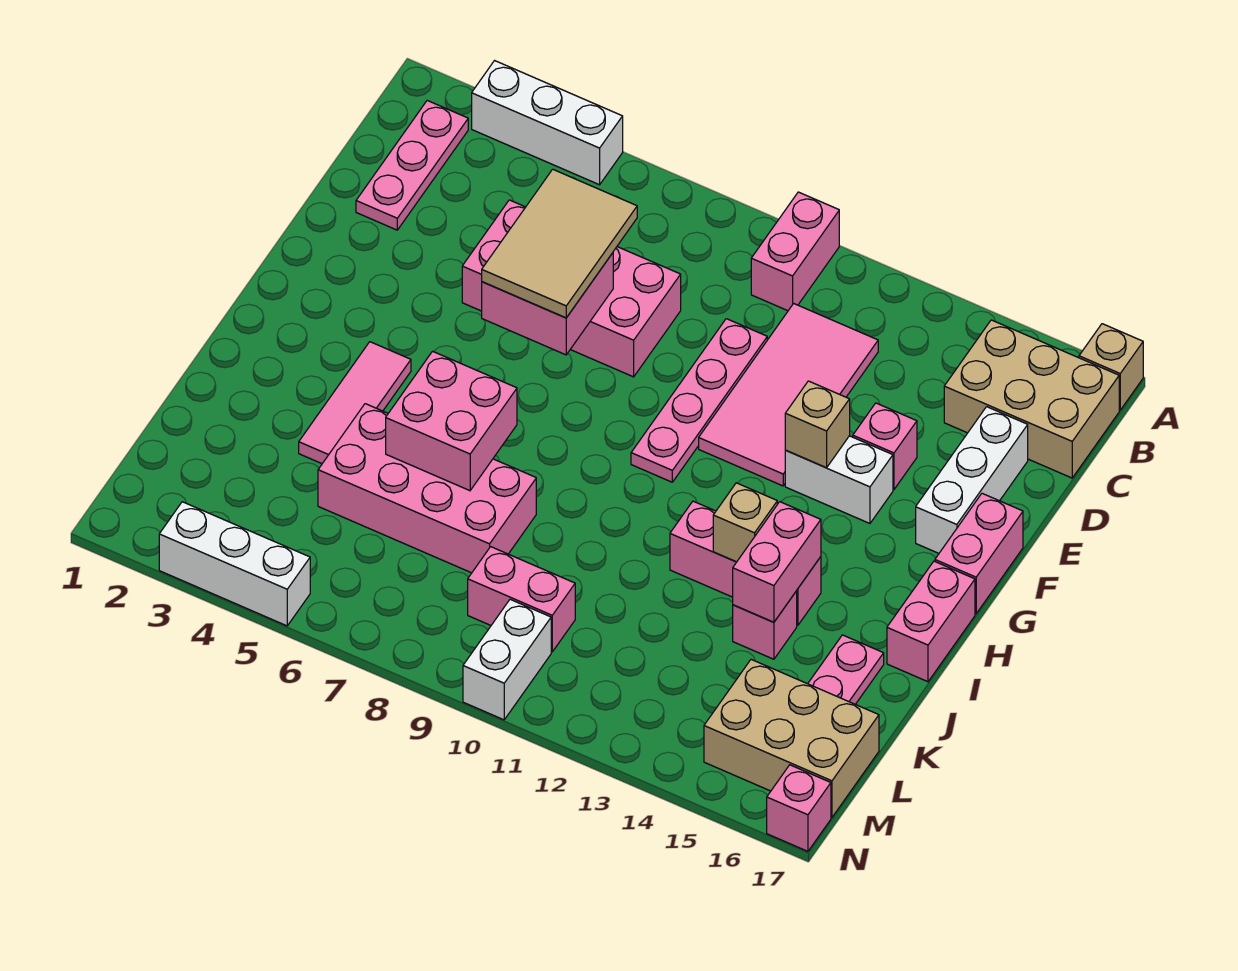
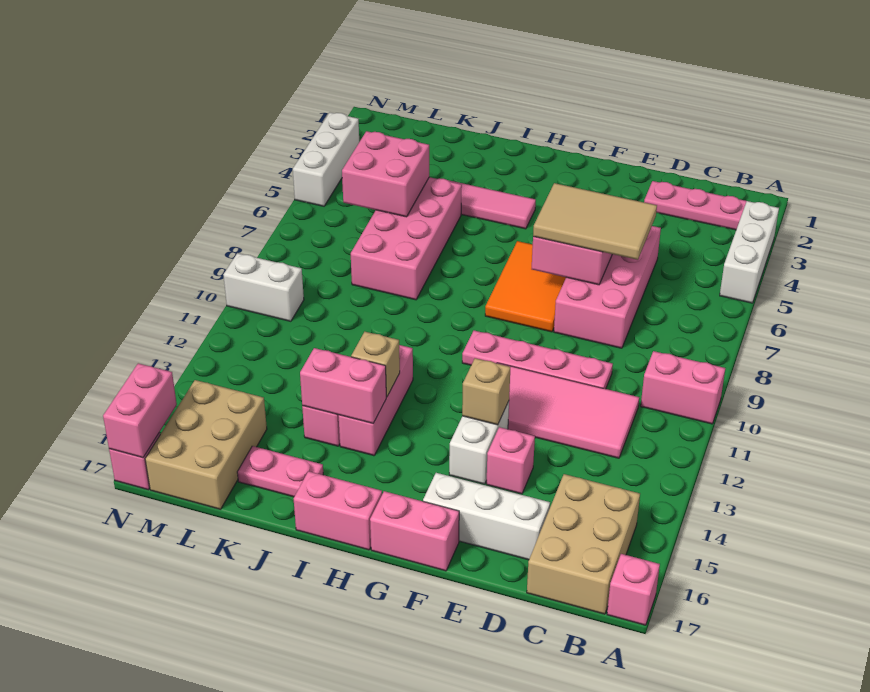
tan brick A17 level 1 -> pink brick A17 level 1
none -> orange tile F6:G8 level 1
pink brick I6:J7 level 2 -> pink brick K5:L6 level 2
pink brick L9:L10 level 1 -> pink brick N16:N17 level 2

